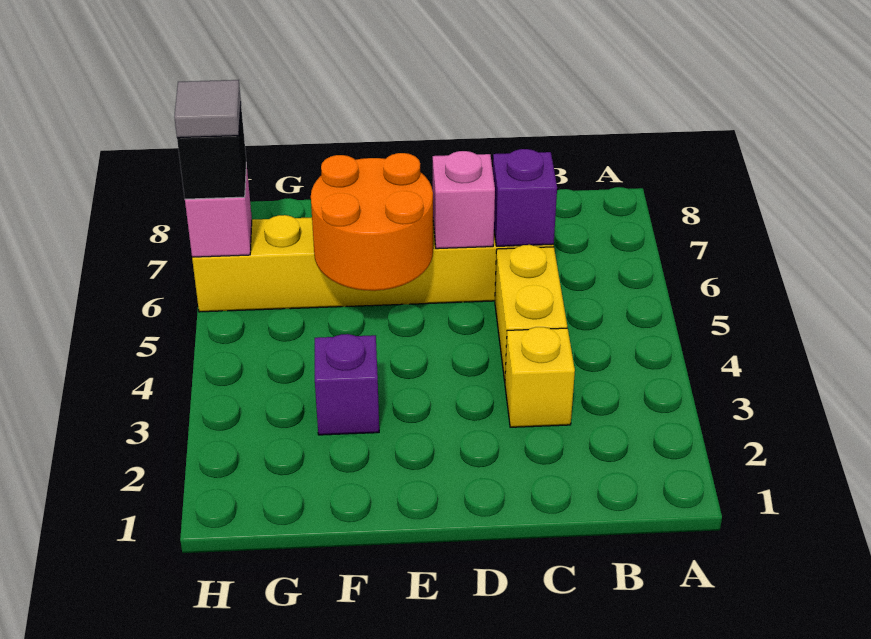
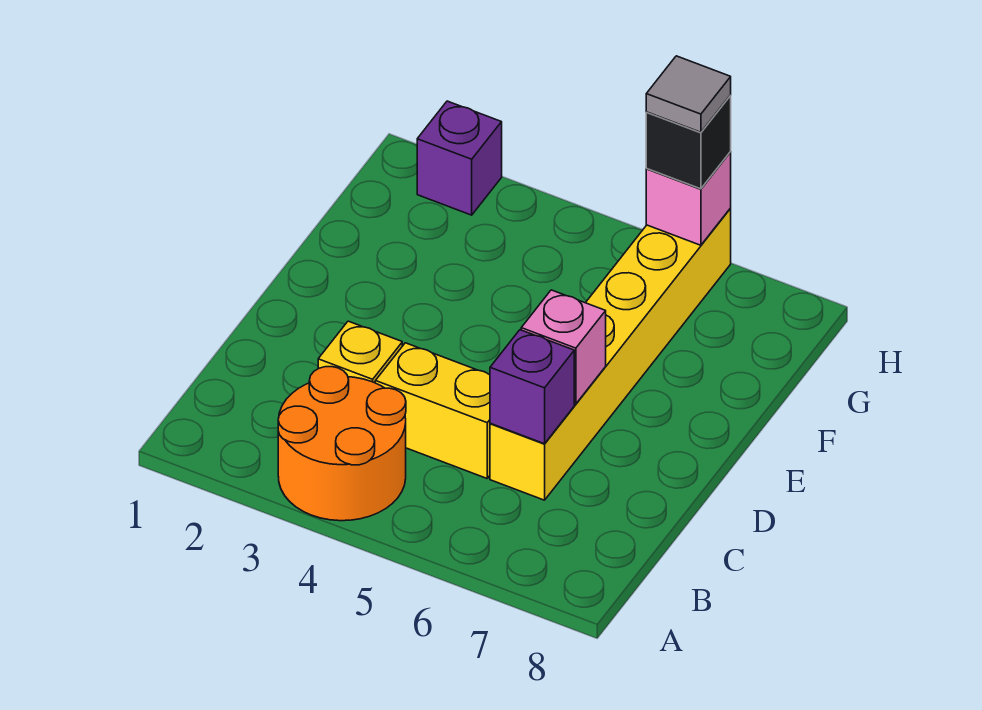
orange round brick E5:F6 level 2 -> orange round brick A3:B4 level 1
purple brick F3 level 1 -> purple brick H2 level 1

